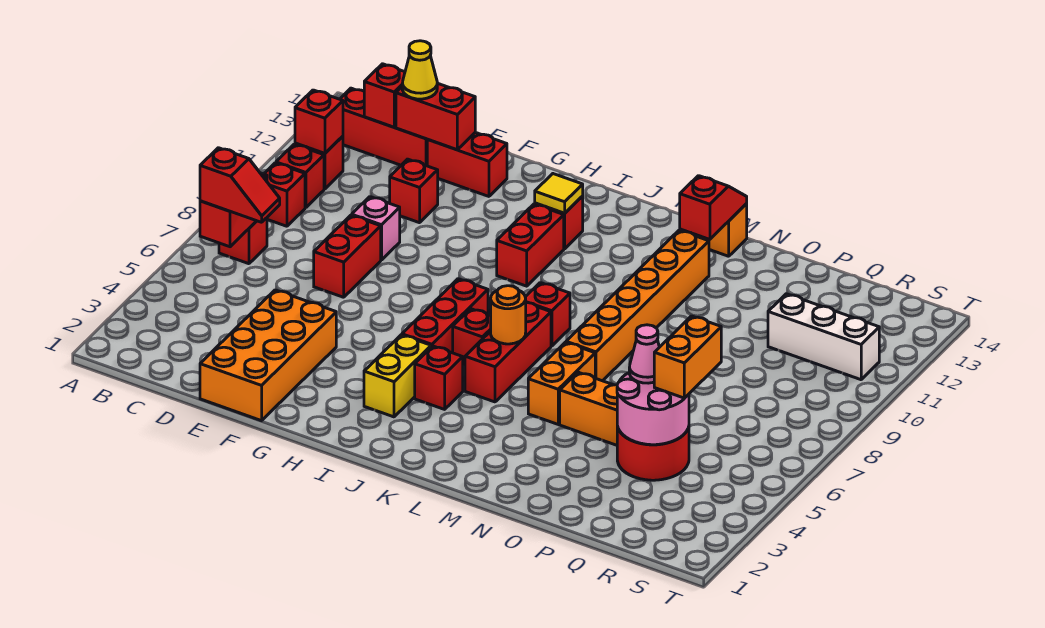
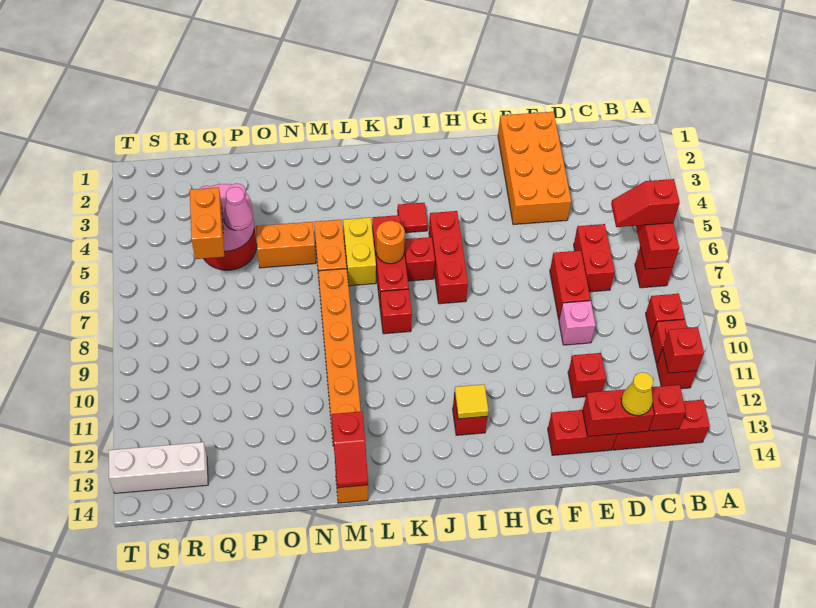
yellow brick I3:I4 level 1 -> yellow brick L5:L6 level 1
red brick I10:I11 level 1 -> red brick D6:D7 level 1
red brick J4 level 1 -> red tile J4 level 1
white brick Q11:S11 level 1 -> white brick R13:T13 level 1

